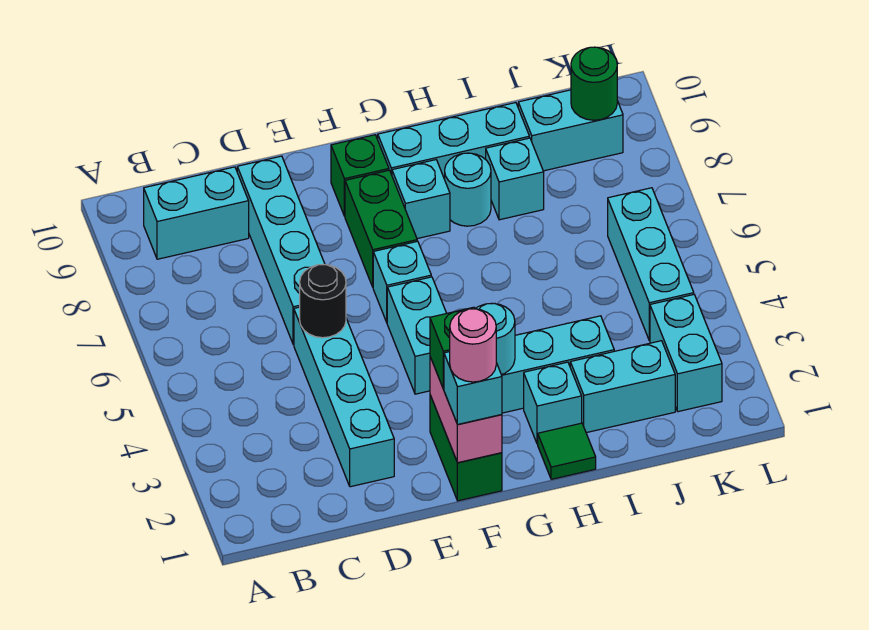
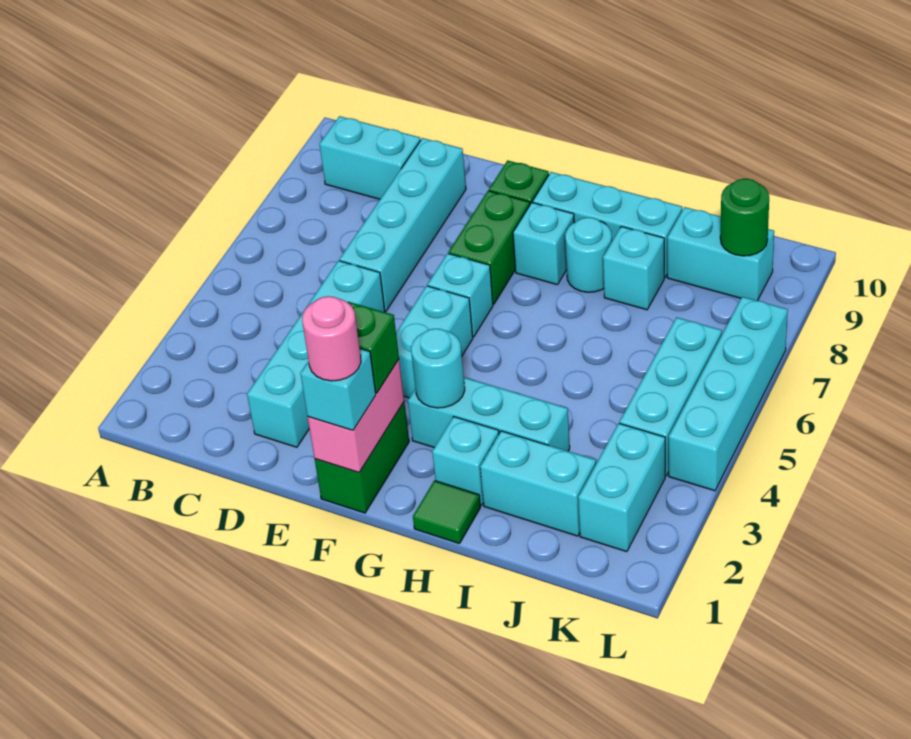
black round brick D5 level 2 -> none
none -> cyan brick L4:L7 level 1

